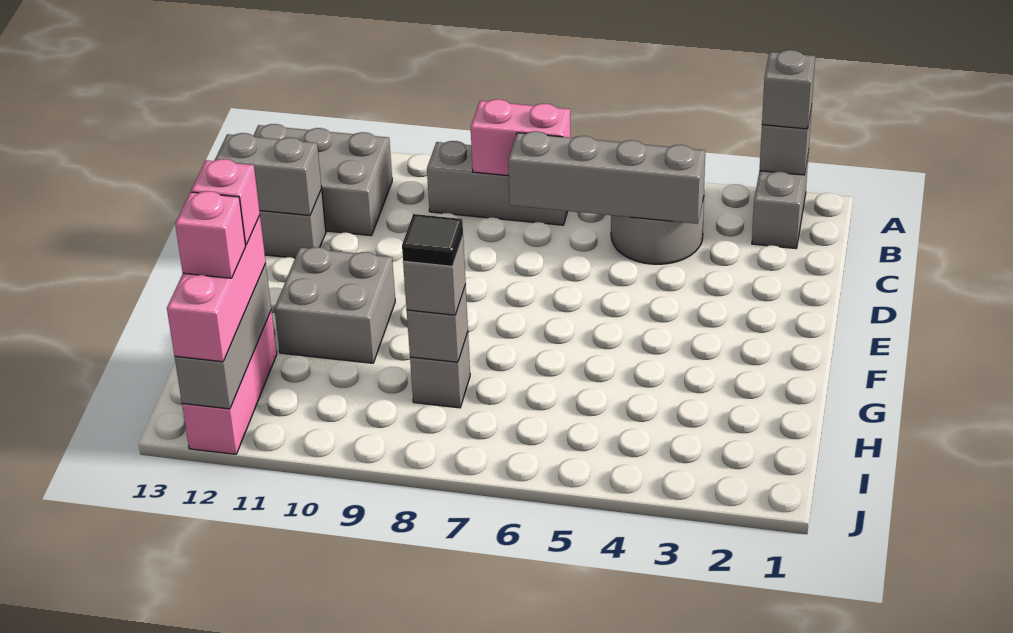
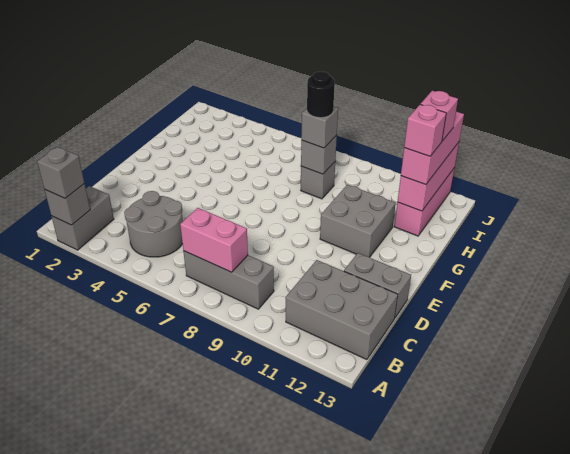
grey brick C4:C7 level 2 -> none
grey brick D12:D13 level 2 -> none
black tile H8 level 4 -> black round brick H8 level 4
grey brick H12:J12 level 2 -> pink brick H12:J12 level 2

